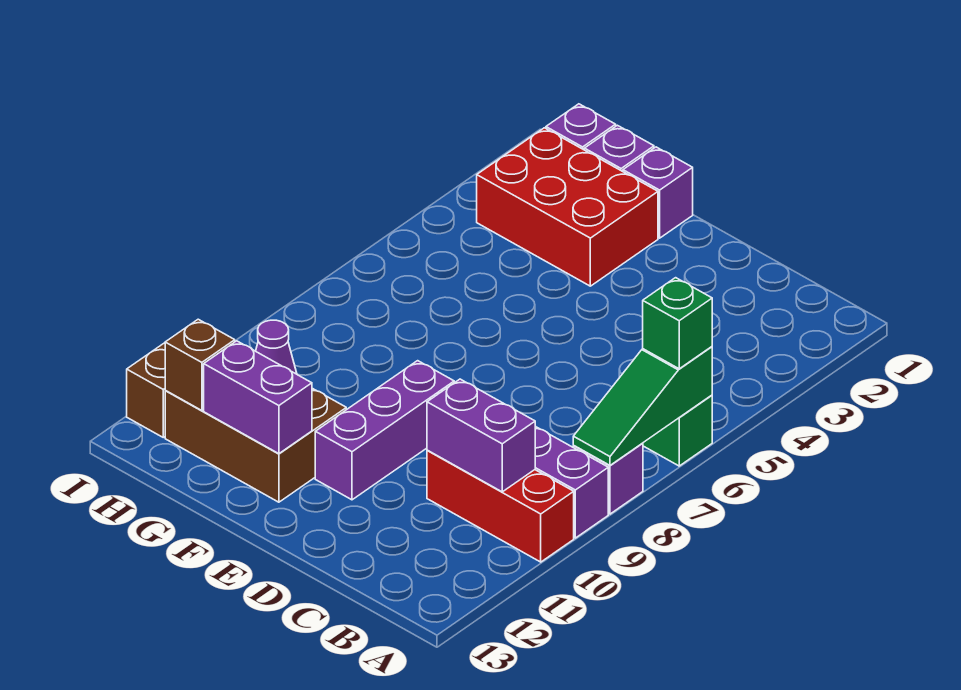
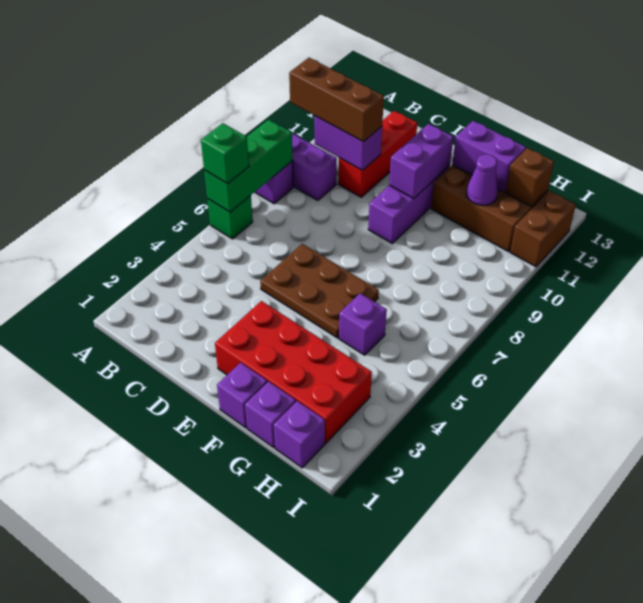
green slope A6:A8 level 2 top 6 -> green brick A6:A8 level 2
red brick A10:C10 level 1 -> red brick C10:C12 level 1
none -> brown brick A10:C10 level 3
none -> brown plate D5:F6 level 1
none -> purple brick E10:E11 level 2
red brick F2:H3 level 1 -> red brick E2:H3 level 1
none -> purple brick G5 level 1

